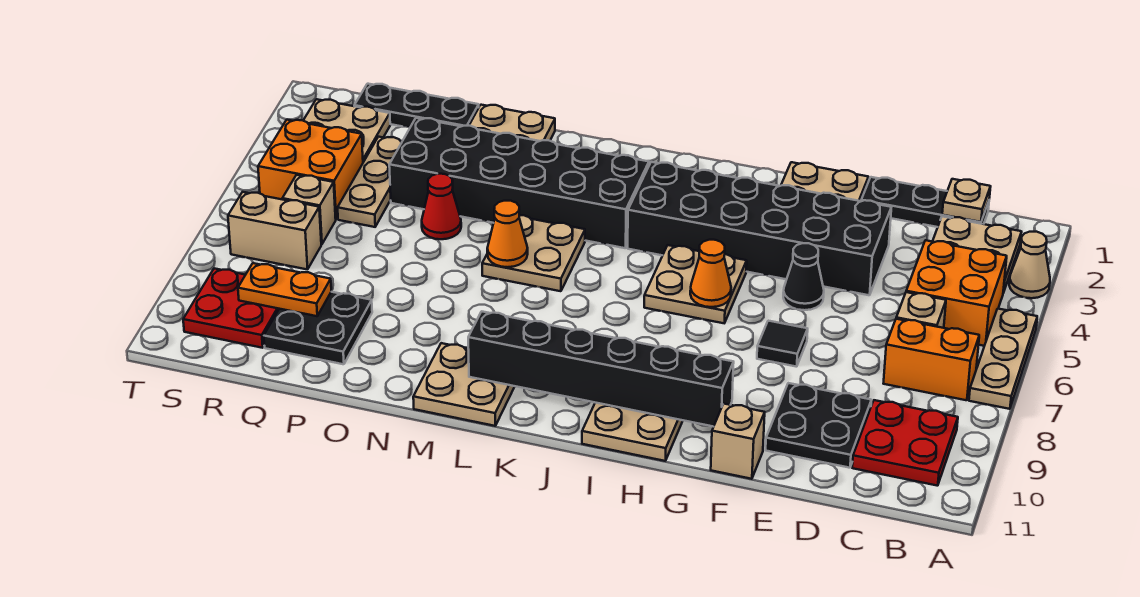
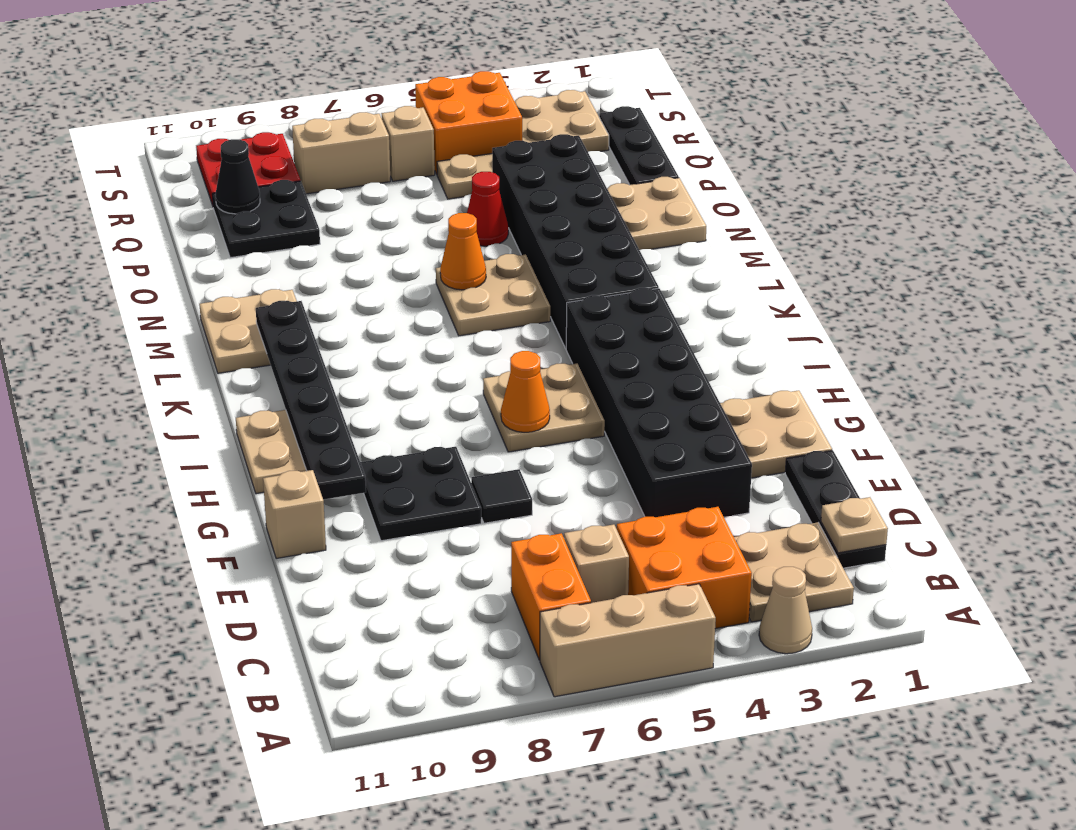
tan plate A5:A7 level 1 -> tan brick A5:A7 level 1
red plate B9:C10 level 1 -> none
black plate D9:E10 level 1 -> black plate F8:G9 level 1
black cone F5 level 1 -> black cone Q10 level 2
black brick G10:L10 level 2 -> black plate G10:L10 level 2
orange plate Q9:R9 level 2 -> none
tan brick R7:S7 level 1 -> tan brick R7:R8 level 1

